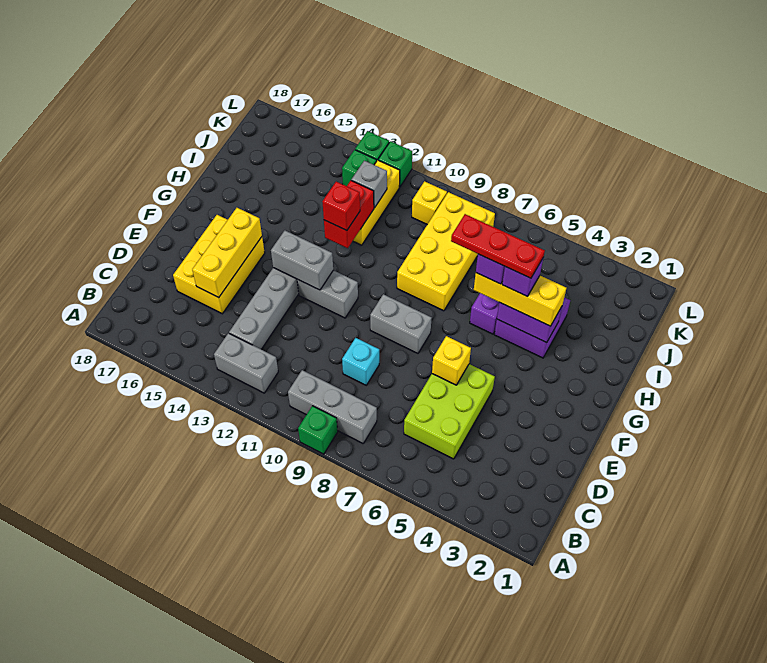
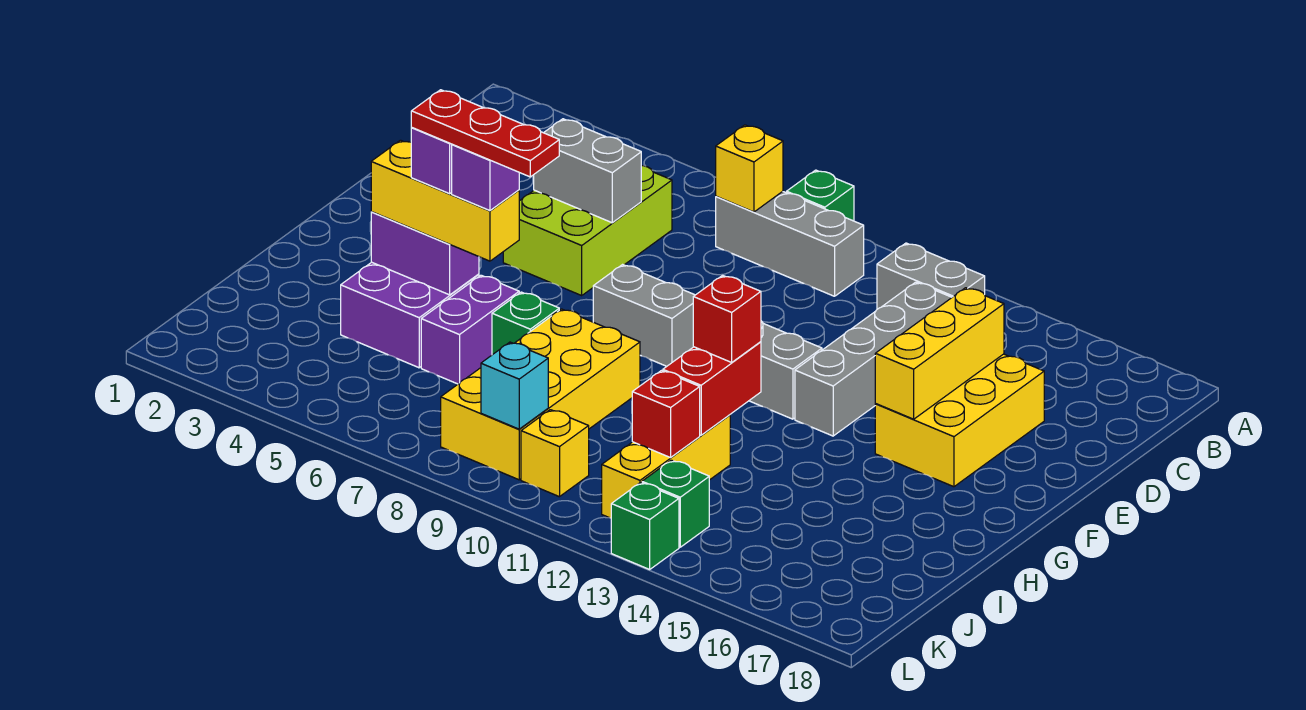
cyan brick D9 level 1 -> cyan brick K9 level 2
yellow brick E6 level 2 -> yellow brick B8 level 2
grey brick F12:F13 level 2 -> grey brick D5:D6 level 2
grey brick J12 level 2 -> red brick J12 level 2
green brick L12 level 1 -> green brick H7 level 1

